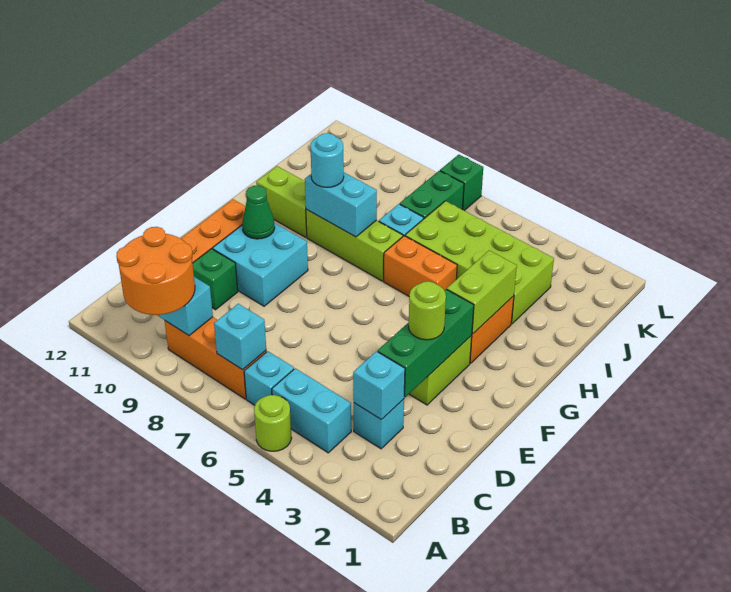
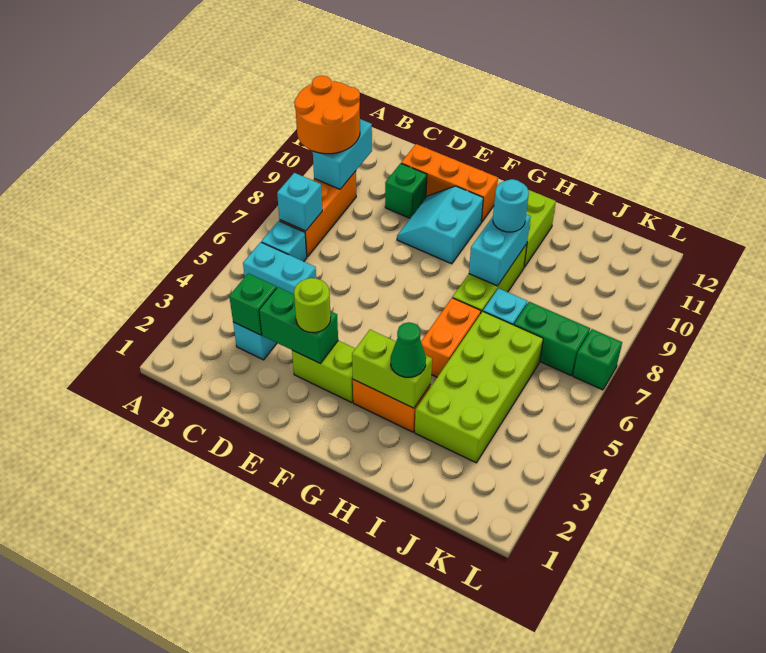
lime round brick A5 level 1 -> none
cyan brick B4:B5 level 1 -> cyan brick B5:C5 level 1
cyan brick C3 level 2 -> green brick C3 level 2
green brick D3:F3 level 2 -> green brick D3:E3 level 2
cyan brick E9:F10 level 1 -> cyan slope E9:F10 level 1 top F
green cone F10 level 2 -> green cone H3 level 3

